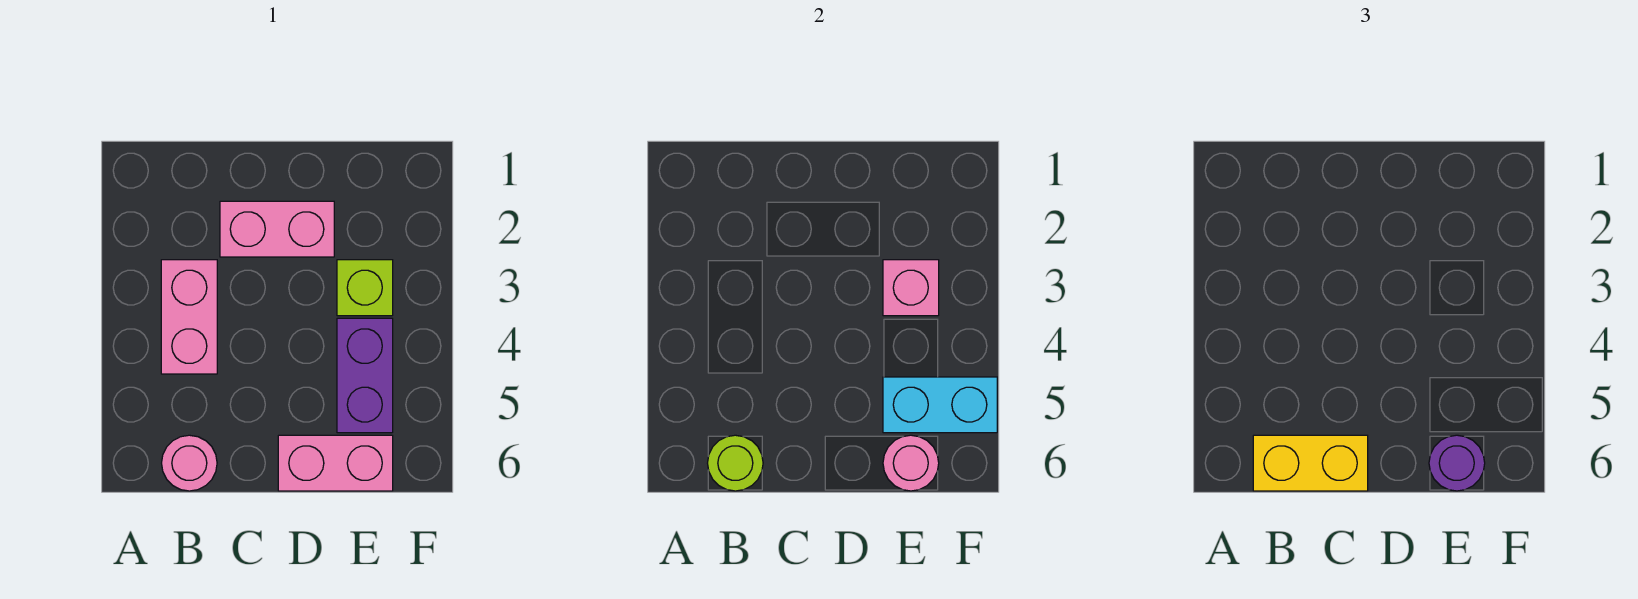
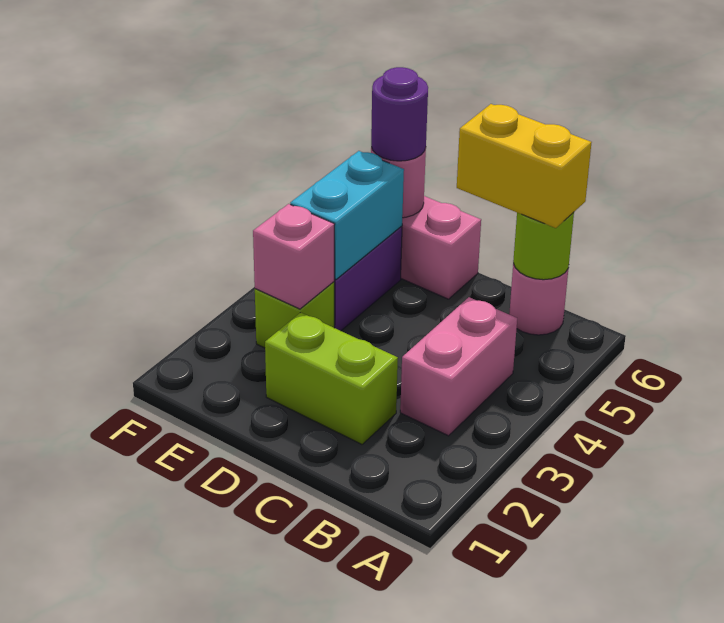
pink brick C2:D2 level 1 -> lime brick C2:D2 level 1
cyan brick E5:F5 level 2 -> cyan brick E4:E5 level 2

